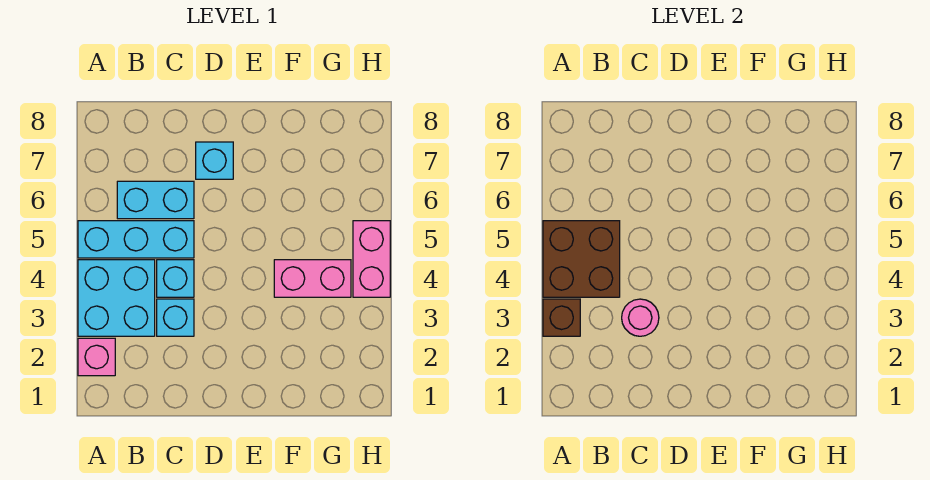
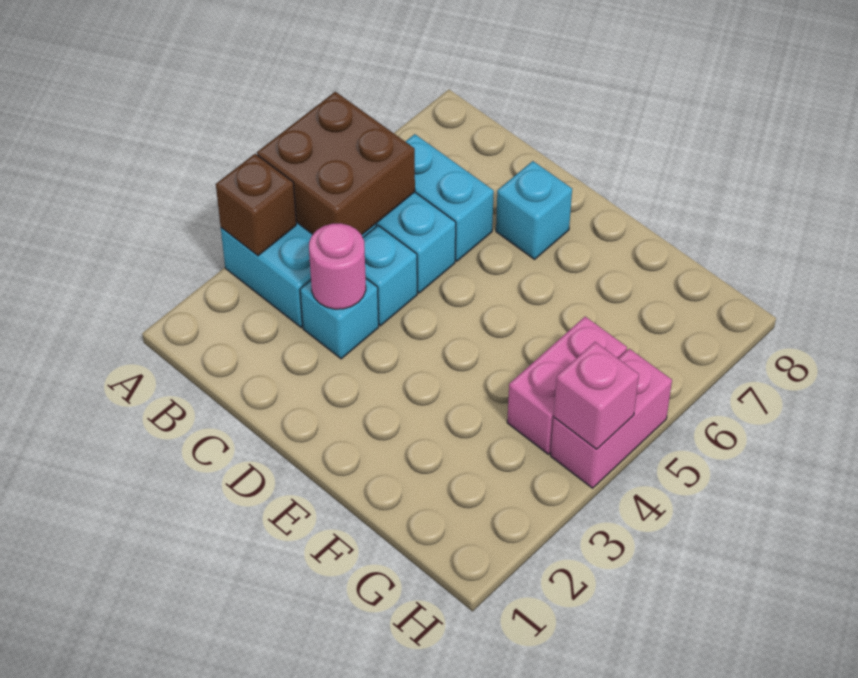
pink brick A2 level 1 -> pink brick H4 level 2
pink brick F4:G4 level 1 -> pink brick G4:G5 level 1

